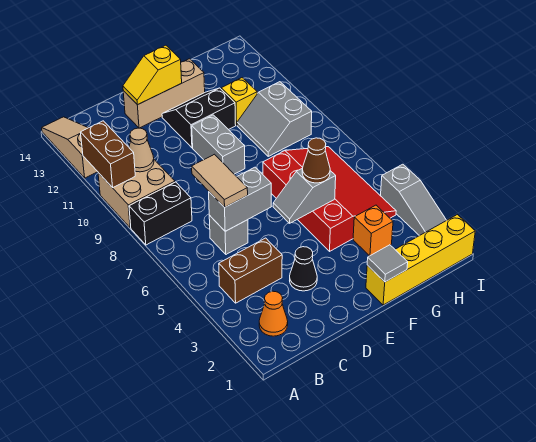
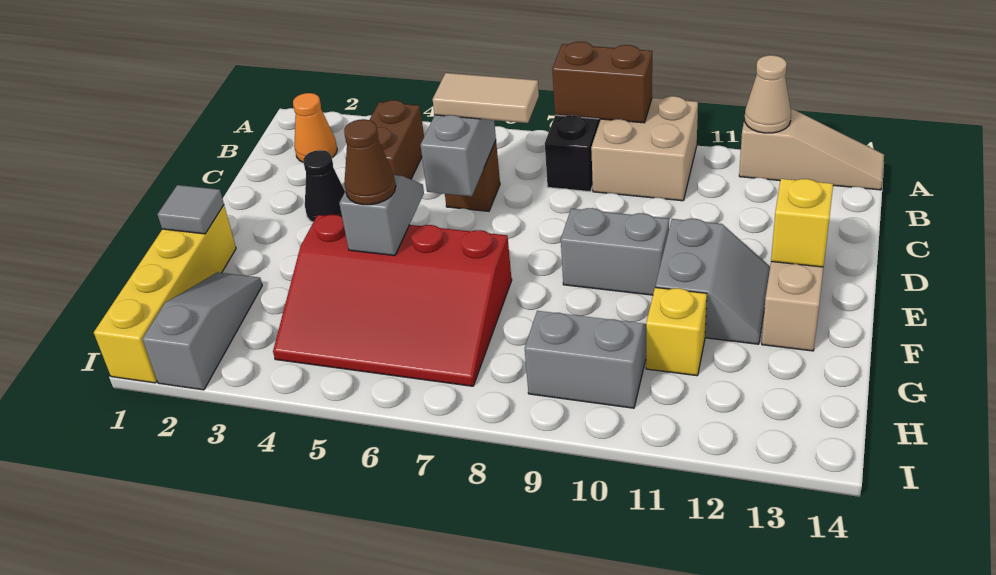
brown brick A10:A11 level 2 -> brown brick A8:A9 level 2
tan cone B10 level 2 -> tan cone A12 level 2
grey brick C6 level 1 -> brown brick C6 level 1
black slope E11:F12 level 1 top 11 -> grey slope E11:F12 level 1 top 11
orange brick G3 level 1 -> none
grey slope I2:I4 level 1 top 4 -> grey slope G2:I2 level 1 top I

